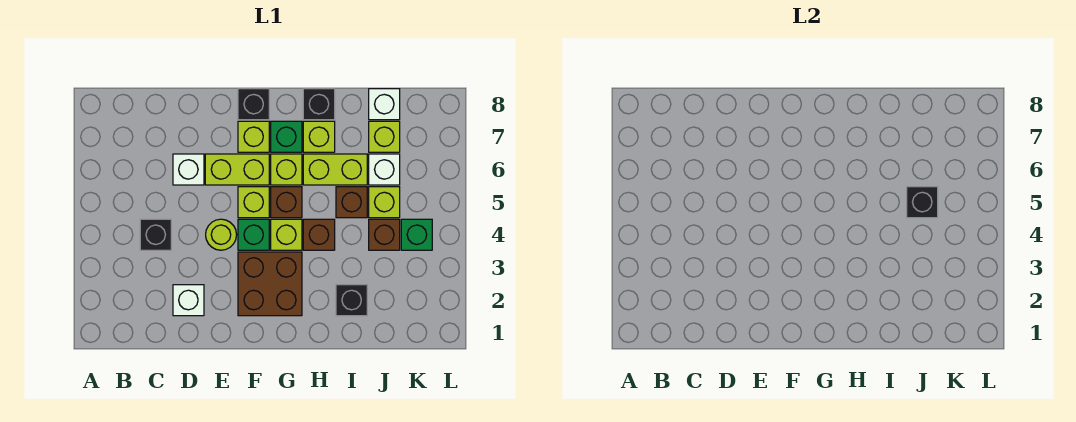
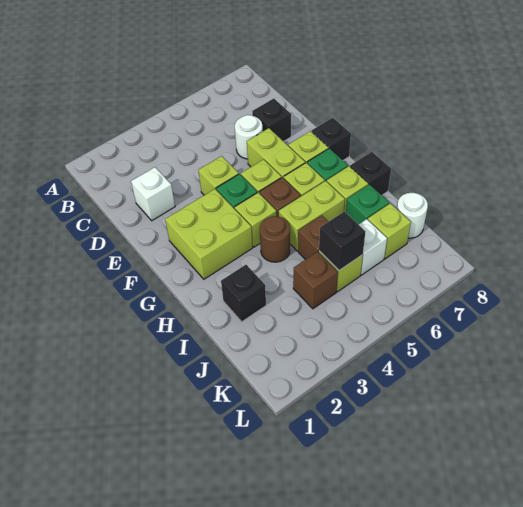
black brick C4 level 1 -> black brick D7 level 1
white brick D6 level 1 -> white round brick D6 level 1
lime round brick E4 level 1 -> lime brick E4 level 1
brown brick F2:G3 level 1 -> lime brick F2:G3 level 1
brown brick H4 level 1 -> brown round brick H4 level 1
lime brick H6:I6 level 1 -> lime brick H5:H6 level 1
white brick J8 level 1 -> white round brick J8 level 1
green brick K4 level 1 -> green brick I7 level 1

